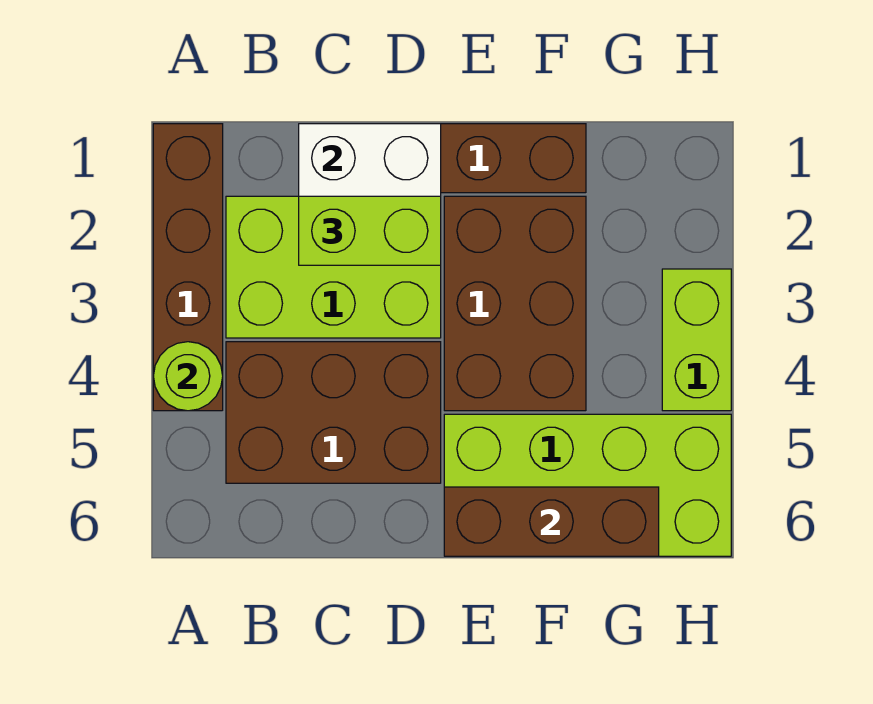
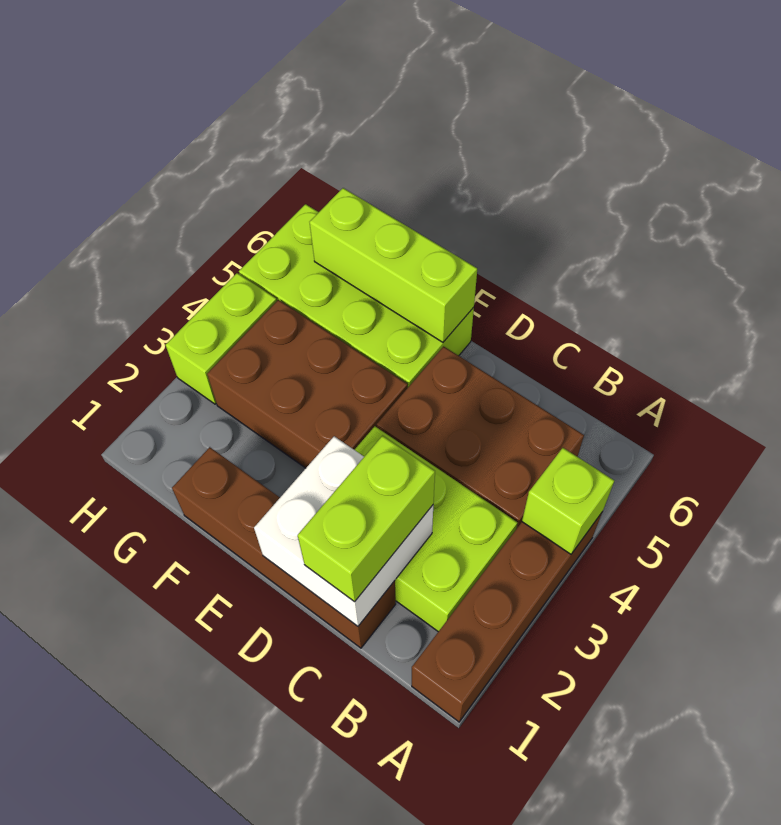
lime round brick A4 level 2 -> lime brick A4 level 2
lime brick C2:D2 level 3 -> lime brick C1:C2 level 3
brown brick E2:F4 level 1 -> brown brick E3:G4 level 1
brown brick E6:G6 level 2 -> lime brick E6:G6 level 2

